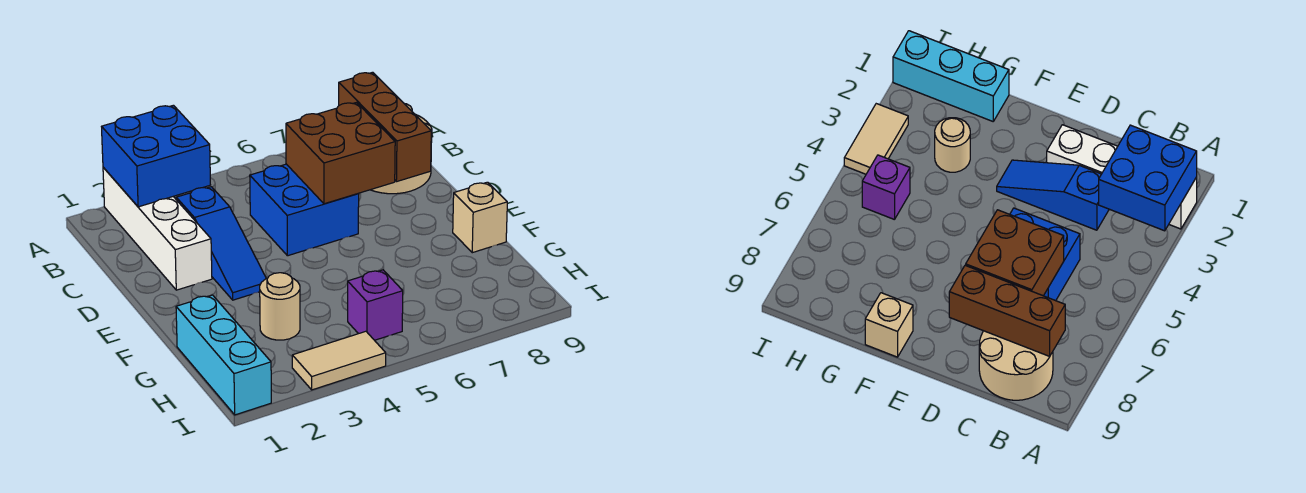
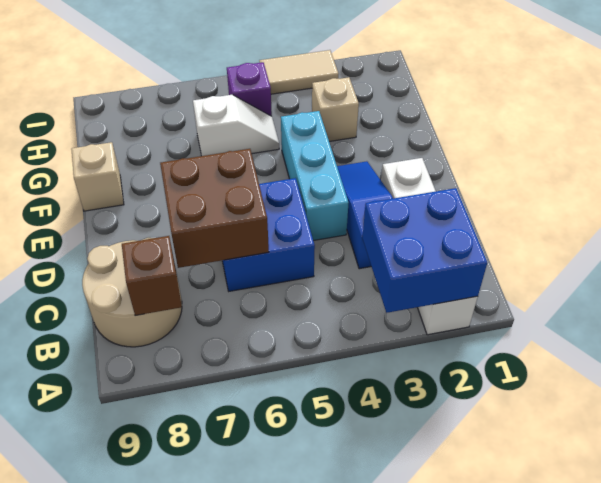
brown brick B8:D8 level 2 -> brown brick B8 level 2
cyan brick G1:I1 level 1 -> cyan brick D4:F4 level 1
tan round brick G3 level 1 -> tan brick G3 level 1
none -> white slope G5:G6 level 1 top 6

